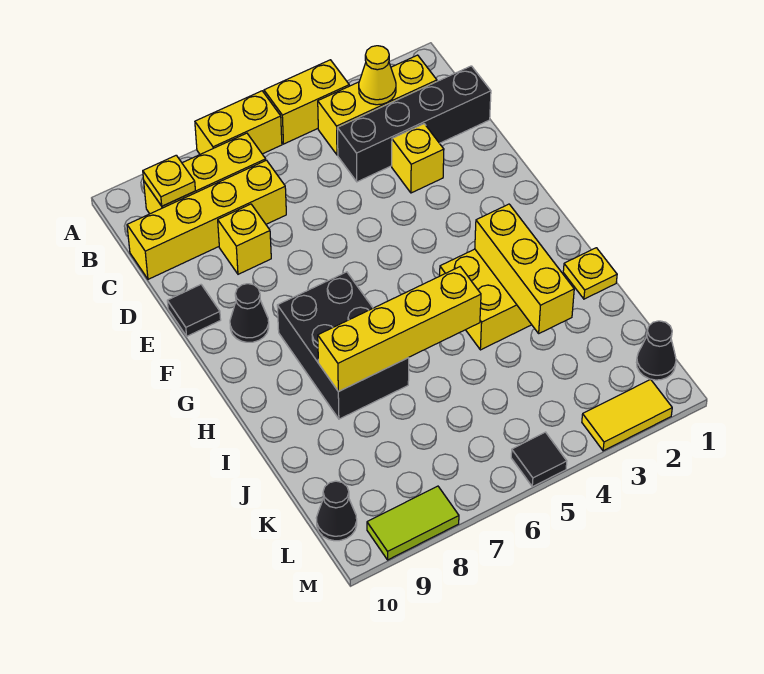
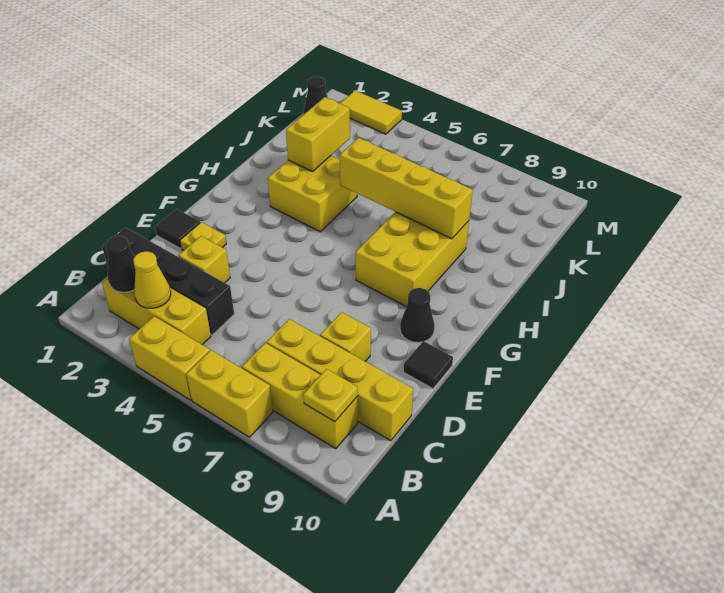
black brick G7:I8 level 1 -> yellow brick G7:I8 level 1
yellow brick H3:J3 level 2 -> yellow brick I3:J3 level 2
yellow plate I1 level 1 -> yellow plate E2 level 1
black cone L10 level 1 -> black cone B2 level 2
black tile M5 level 1 -> black tile E1 level 1
lime tile M8:M9 level 1 -> none

